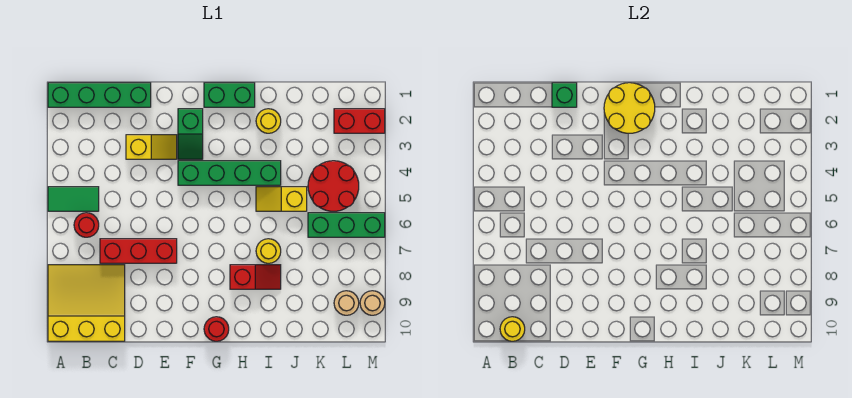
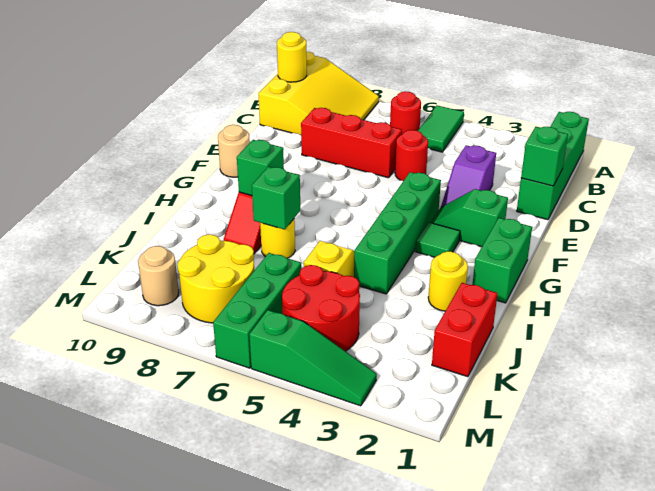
red brick C7:E7 level 1 -> red brick D6:D8 level 1
yellow slope D3:E3 level 1 top D -> purple slope D3:E3 level 1 top D
yellow round brick F1:G2 level 2 -> yellow round brick K7:L8 level 1
none -> green tile G3 level 1
red round brick G10 level 1 -> red round brick D5 level 1
none -> green brick H8 level 2
none -> green brick I7 level 2
red brick L2:M2 level 1 -> red brick J1:K1 level 1
none -> green slope M3:M5 level 1 top 5
tan round brick M9 level 1 -> tan round brick F10 level 1

